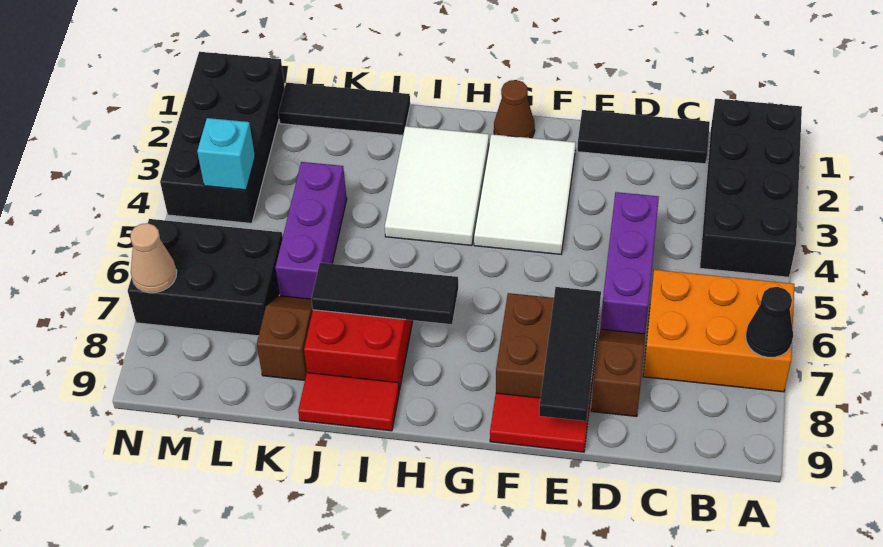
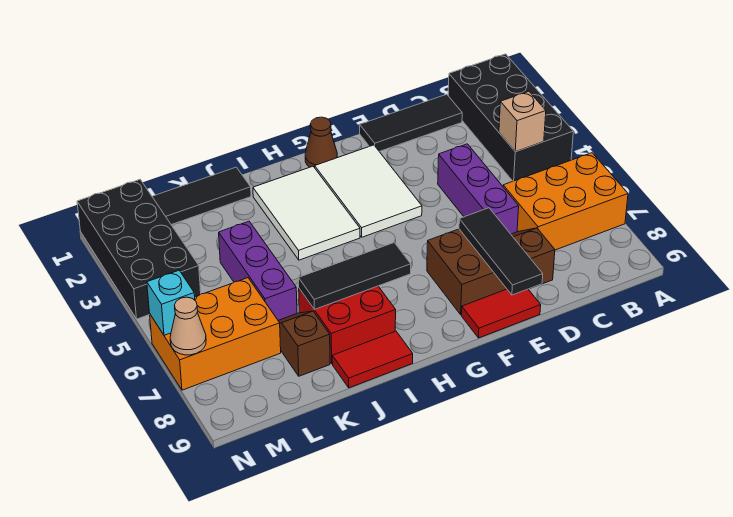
black cone A7 level 2 -> none
none -> tan brick B4 level 2
black brick L6:N7 level 1 -> orange brick L6:N7 level 1
cyan brick M4 level 2 -> cyan brick N6 level 2

